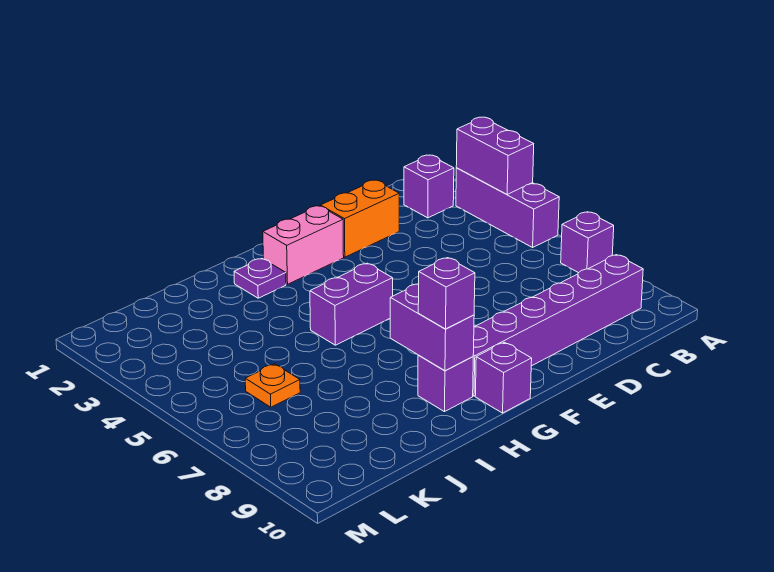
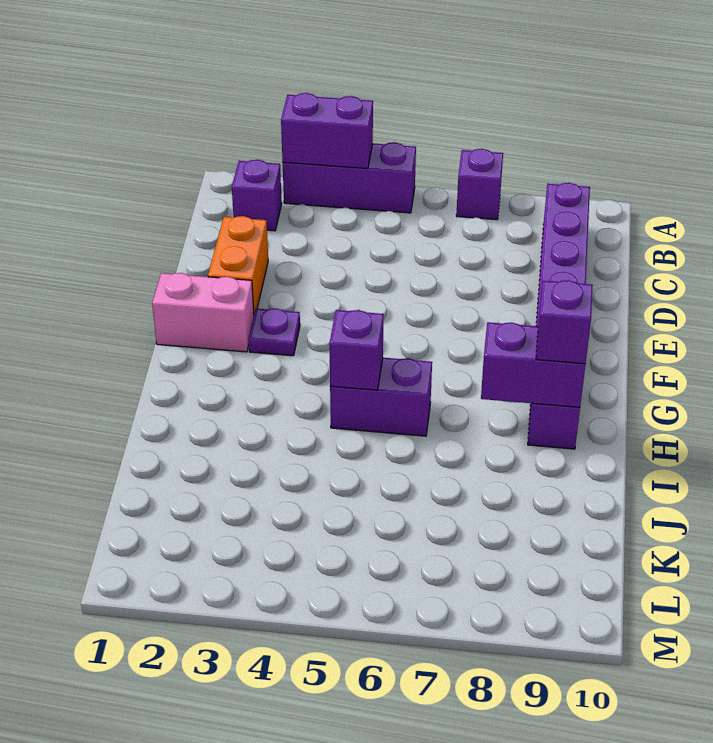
pink brick F2:G2 level 1 -> pink brick F1:F2 level 1
purple brick G5:H5 level 1 -> purple brick H5:H6 level 1
purple brick G10 level 1 -> purple brick H5 level 2
purple plate H2 level 1 -> purple plate F3 level 1
orange plate K6 level 1 -> none

